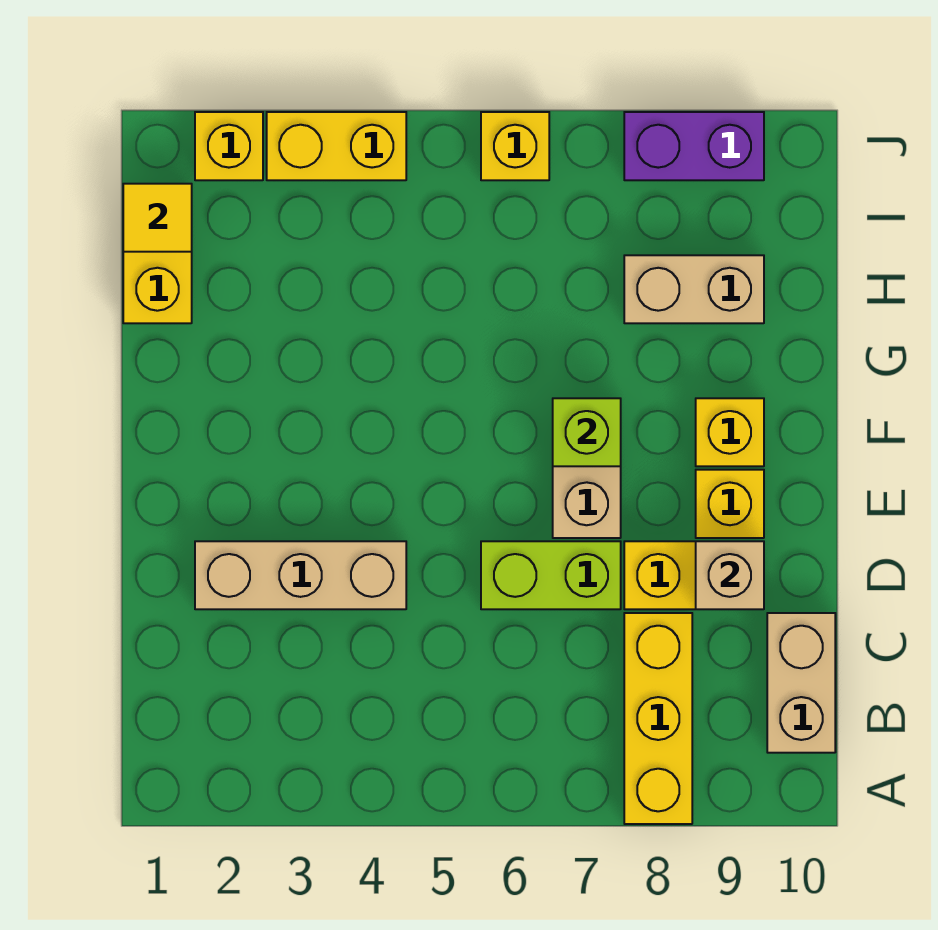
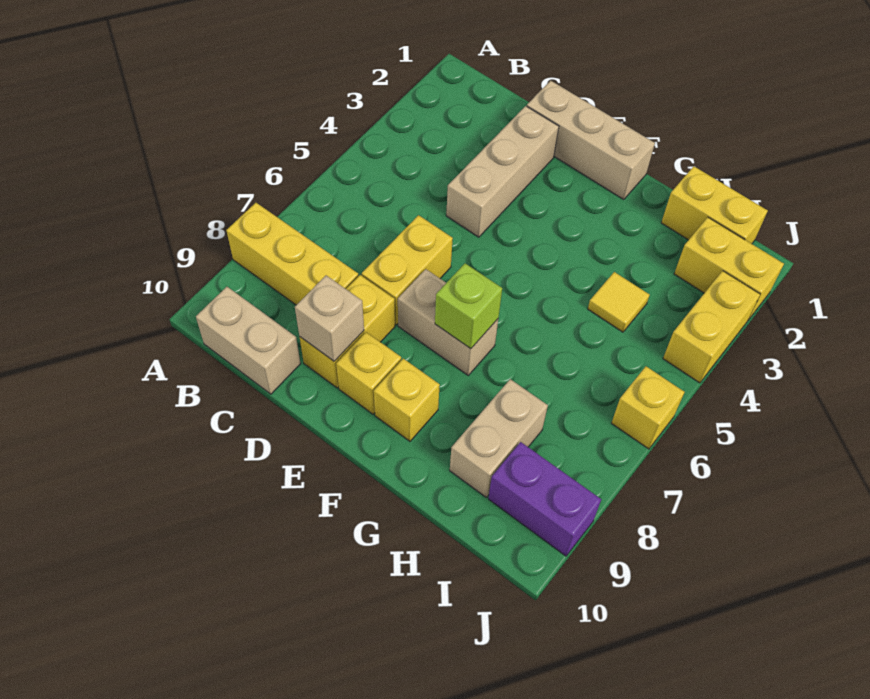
none -> tan brick D1:F1 level 1
lime brick D6:D7 level 1 -> yellow brick D6:D7 level 1
yellow tile I1 level 2 -> yellow tile H4 level 1
yellow brick J2 level 1 -> yellow brick I2:J2 level 1
purple brick J8:J9 level 1 -> purple brick I9:J9 level 1

